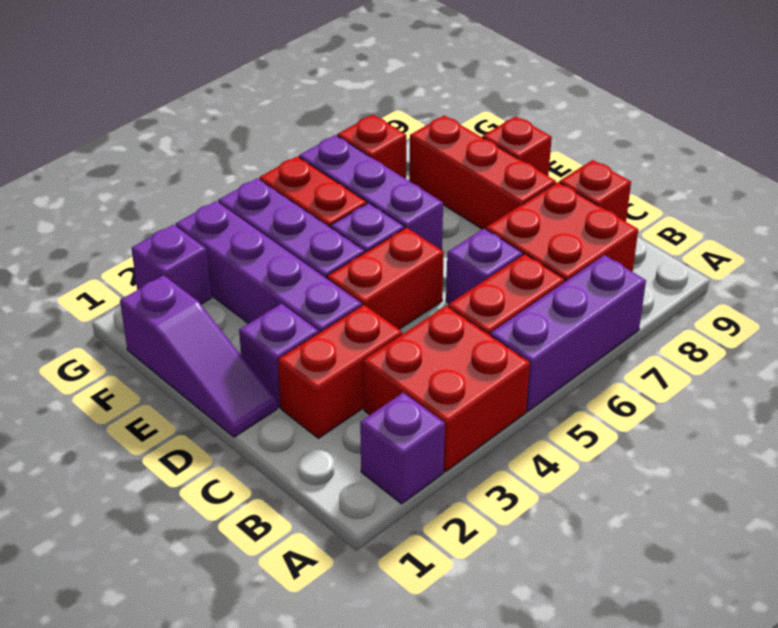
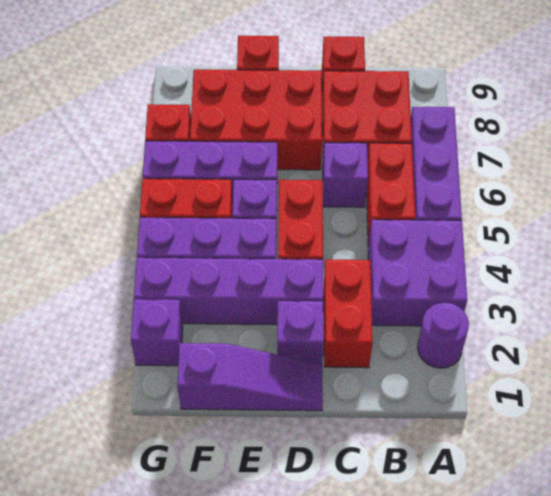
purple brick A2 level 1 -> purple round brick A2 level 1
red brick A3:B4 level 1 -> purple brick A3:B4 level 1
red brick D8:F8 level 1 -> red brick D7:F8 level 1

